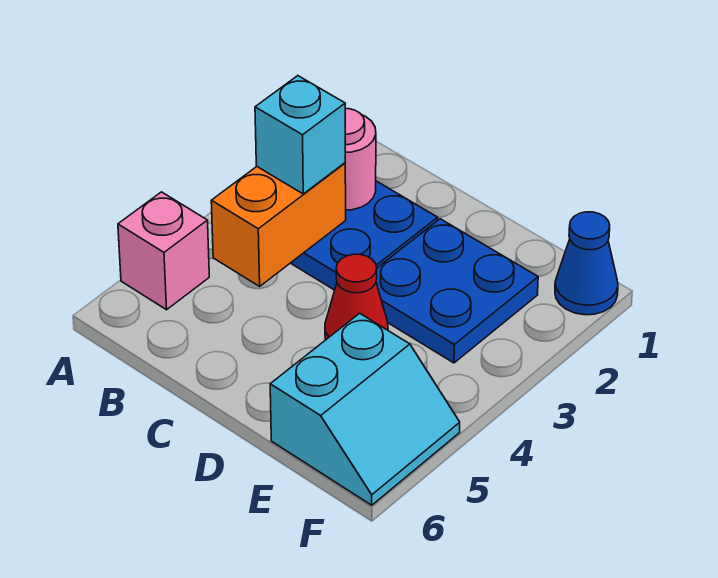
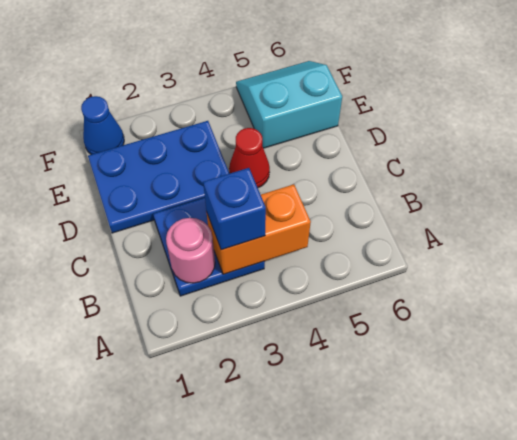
pink brick A5 level 1 -> none
cyan brick B3 level 3 -> blue brick B3 level 3
blue plate D2:E3 level 1 -> blue plate D1:E3 level 1

